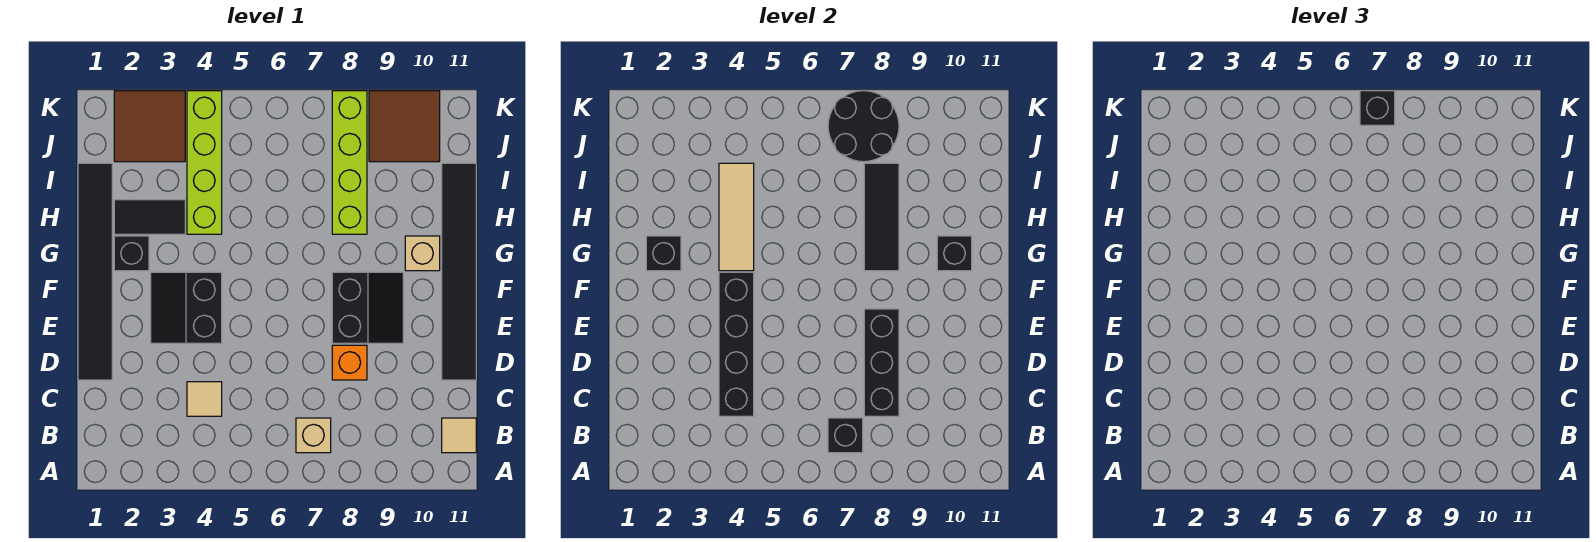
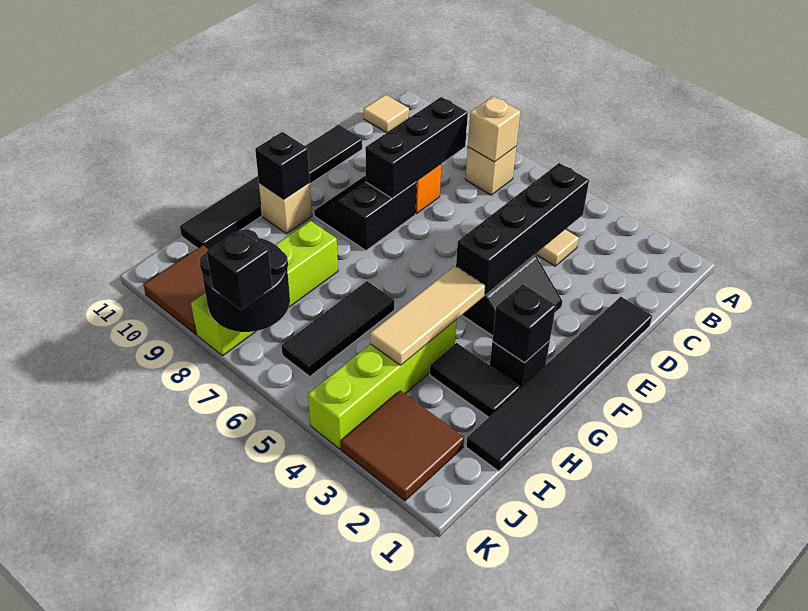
black brick B7 level 2 -> tan brick B7 level 2
black tile G8:I8 level 2 -> black tile H6:J6 level 1

